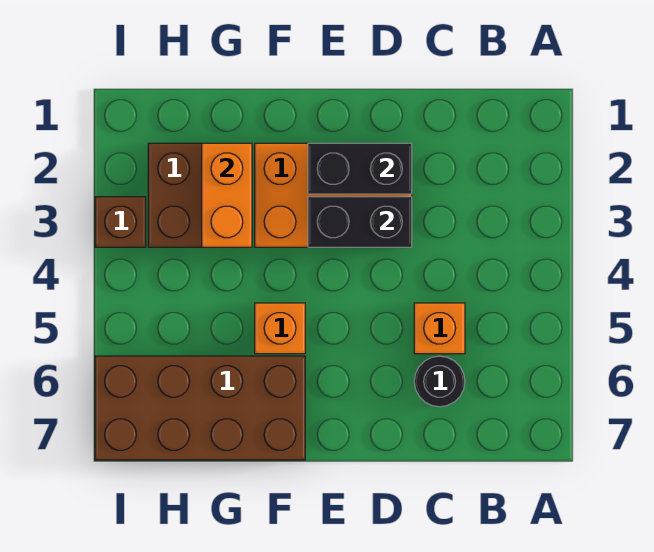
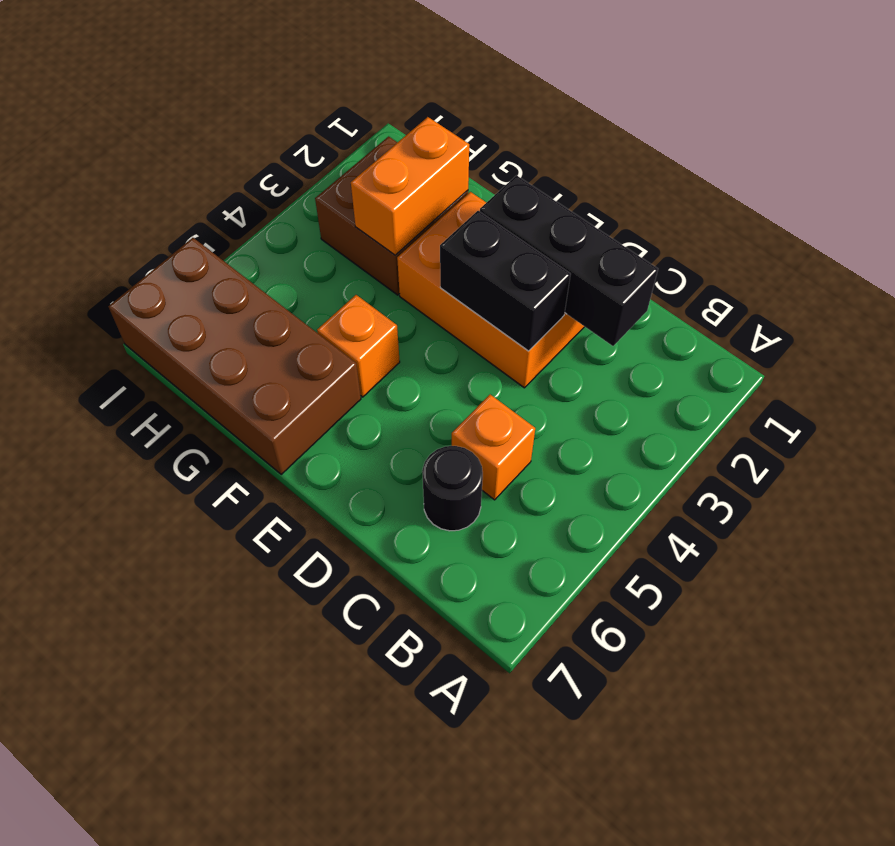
black brick D2:E2 level 2 -> black brick C2:E2 level 2
brown brick I3 level 1 -> none

